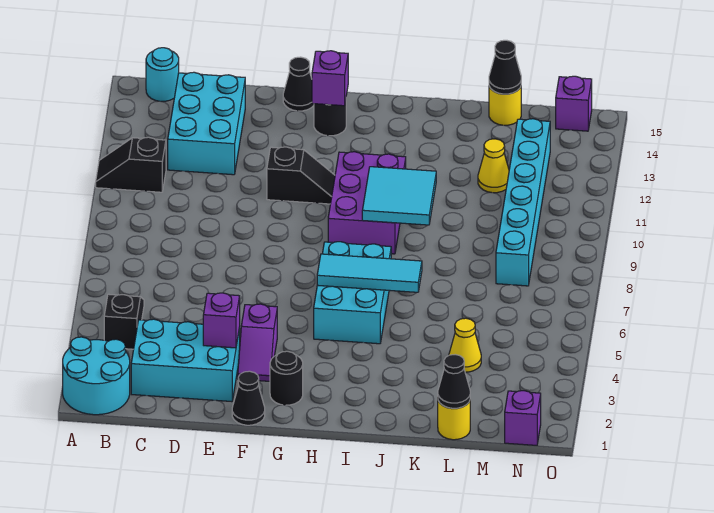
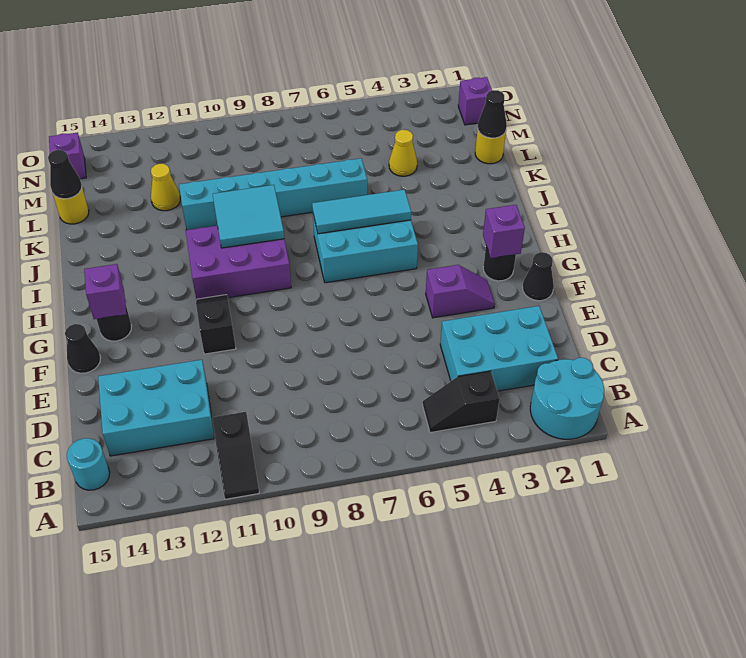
cyan brick C2:E3 level 1 -> cyan brick C2:D4 level 1
purple brick E3 level 2 -> purple brick G2 level 2
cyan tile H6:J6 level 2 -> cyan tile I5:I7 level 2
cyan brick M8:M13 level 1 -> cyan brick K6:K11 level 1

